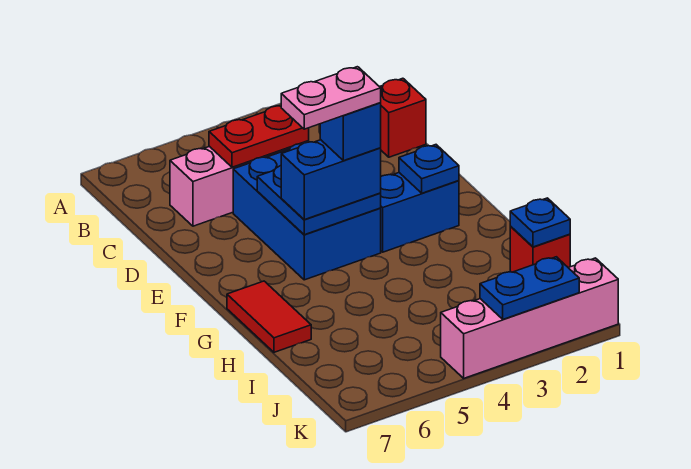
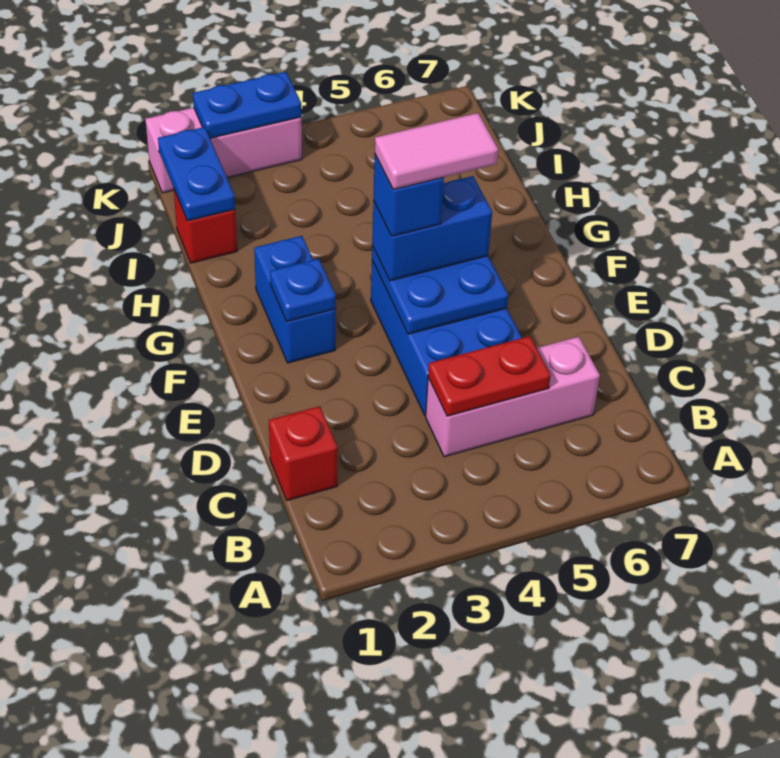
blue brick F2:F3 level 1 -> blue brick F2:G2 level 1
pink plate F4:F5 level 5 -> pink tile F4:F5 level 5
red tile G7:H7 level 1 -> none
blue plate I1 level 2 -> blue plate I1:J1 level 2
pink brick K1:K4 level 1 -> pink brick K1:K3 level 1

